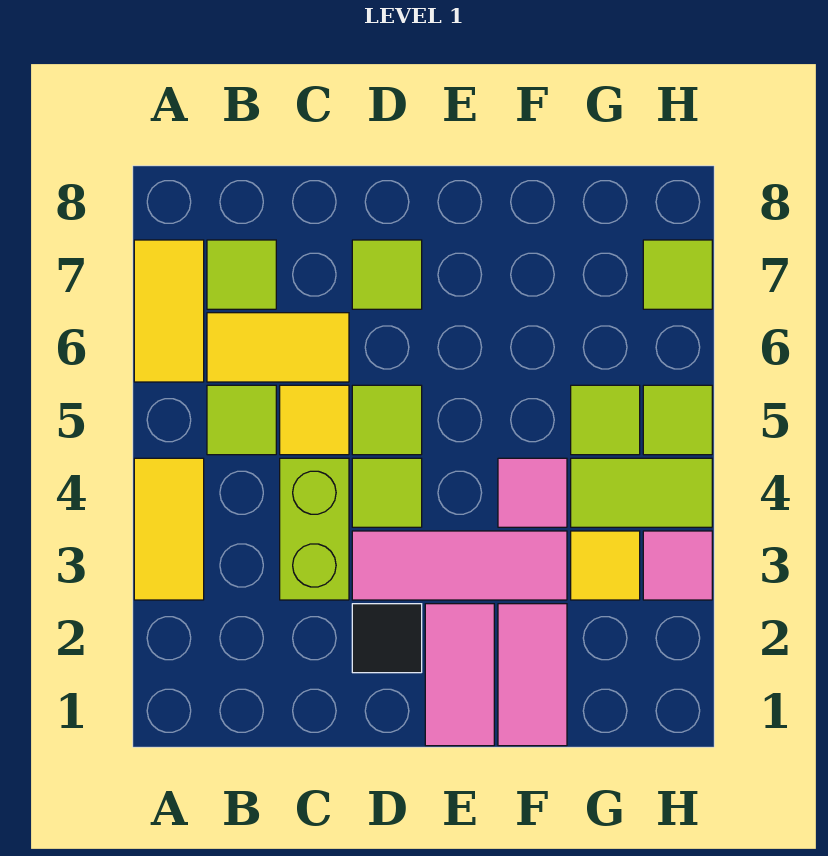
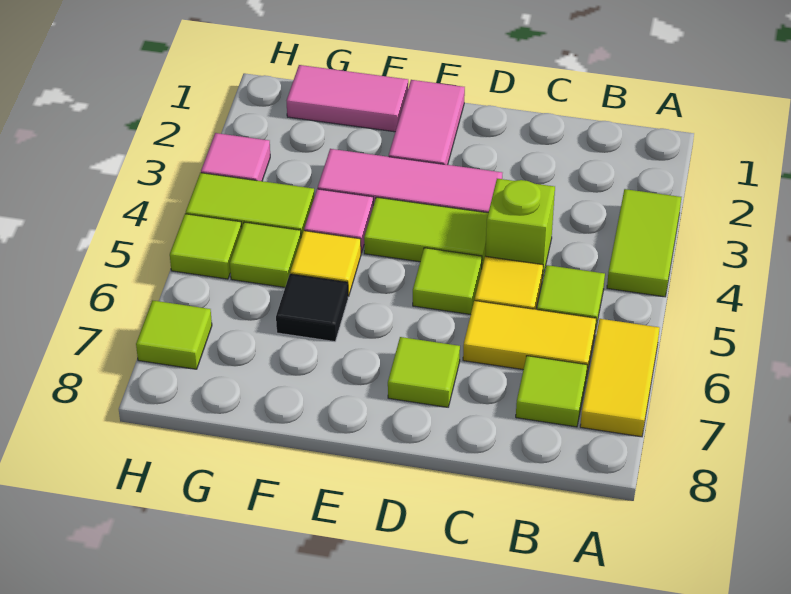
yellow tile A3:A4 level 1 -> lime tile A3:A4 level 1
lime brick C3:C4 level 1 -> lime brick C4 level 1
black tile D2 level 1 -> black tile F6 level 1
lime tile D4 level 1 -> lime tile D4:E4 level 1
pink tile F1:F2 level 1 -> pink tile F1:G1 level 1
yellow tile G3 level 1 -> yellow tile F5 level 1

